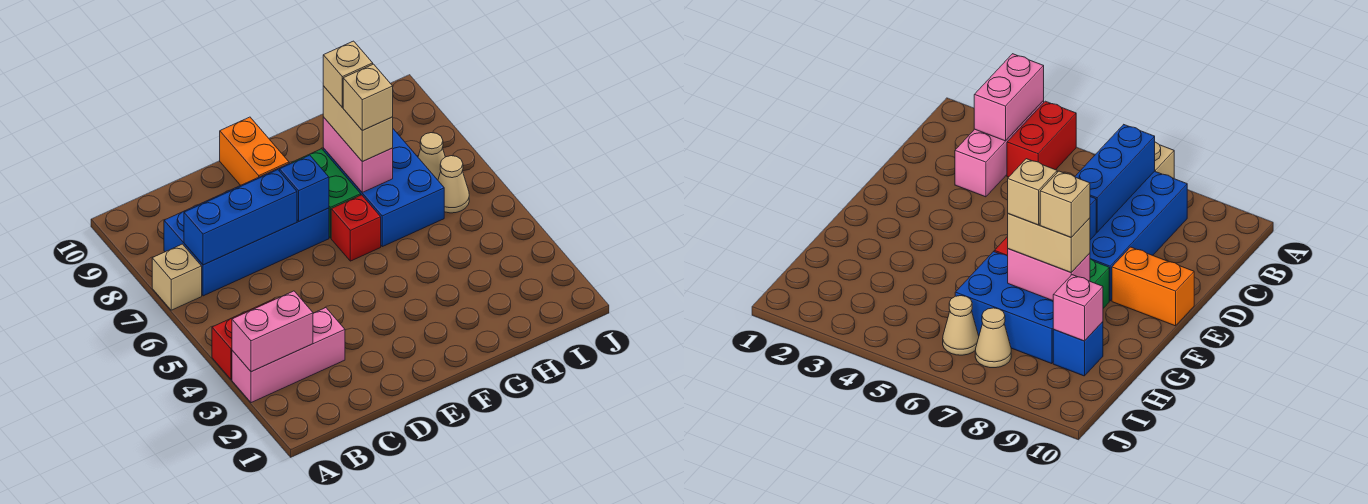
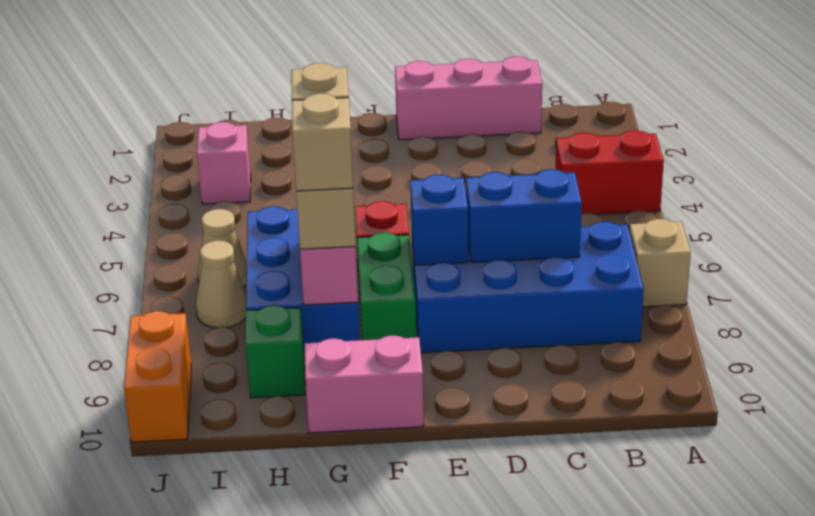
pink brick A3:C3 level 1 -> pink brick C1:E1 level 1
pink brick A3:B3 level 2 -> pink brick F10:G10 level 1
blue brick B7:D7 level 2 -> blue brick C7:D7 level 2
orange brick E9:E10 level 1 -> orange brick J9:J10 level 1
blue brick H9 level 1 -> green brick H9 level 1
pink brick H9 level 2 -> pink brick I3 level 1

